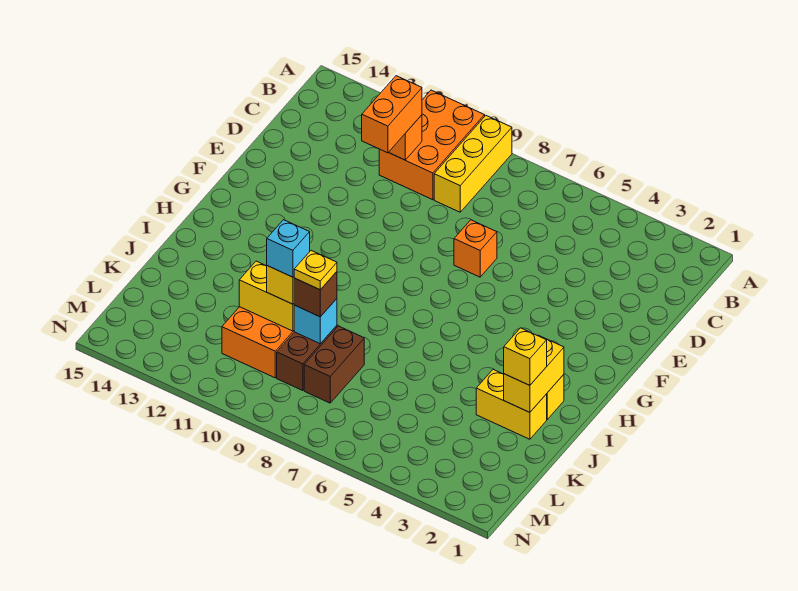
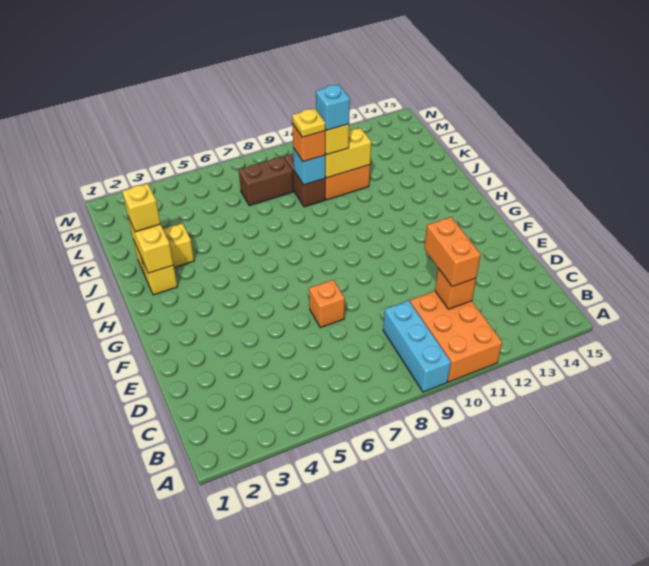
yellow brick A9:C9 level 1 -> cyan brick A9:C9 level 1
brown brick K8:L8 level 1 -> brown brick L7:L8 level 1
brown brick K9 level 3 -> orange brick K9 level 3

